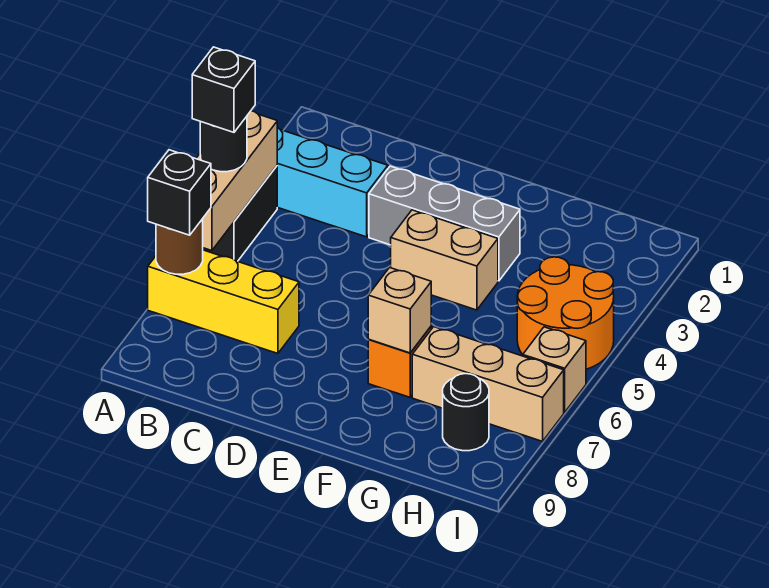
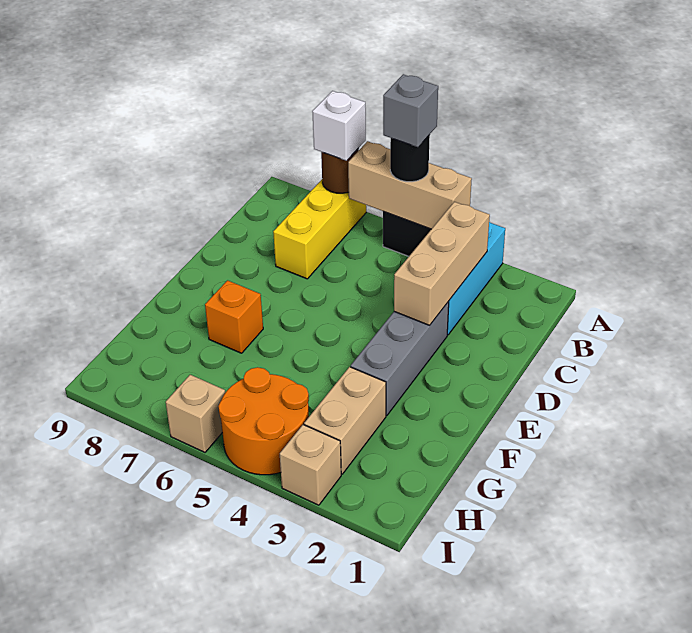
black brick A5 level 4 -> grey brick A5 level 4
black brick A7 level 3 -> white brick A7 level 3
tan brick E4:F4 level 1 -> tan brick G3:H3 level 1
tan brick F7 level 2 -> tan brick I3 level 1
tan brick G7:I7 level 1 -> tan brick B3:D3 level 2
black round brick H8 level 1 -> none

